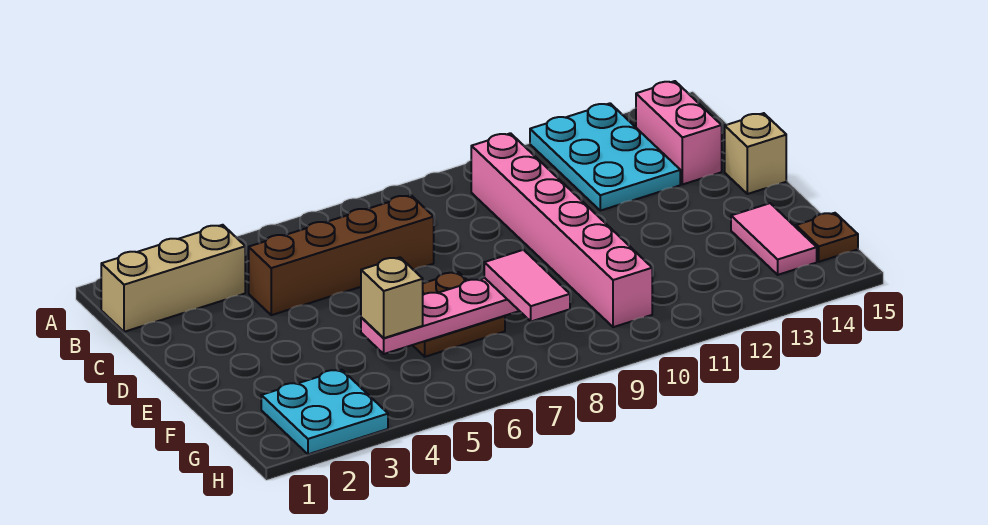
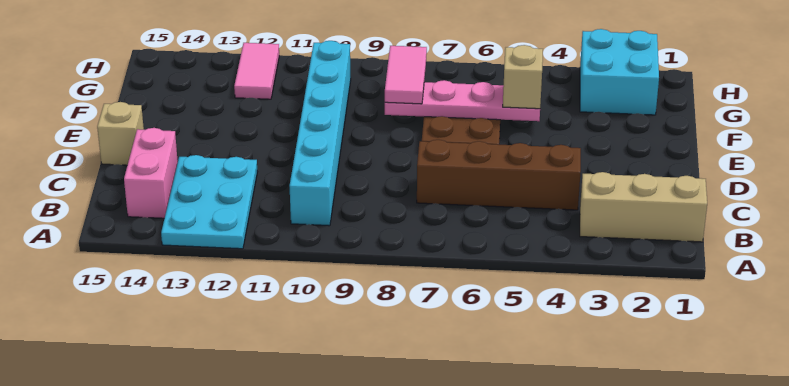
pink brick B10:G10 level 1 -> cyan brick B10:G10 level 1
pink tile F14:G14 level 1 -> pink tile G12:H12 level 1
cyan plate G2:H3 level 1 -> cyan brick G2:H3 level 1
brown plate G15 level 1 -> none

